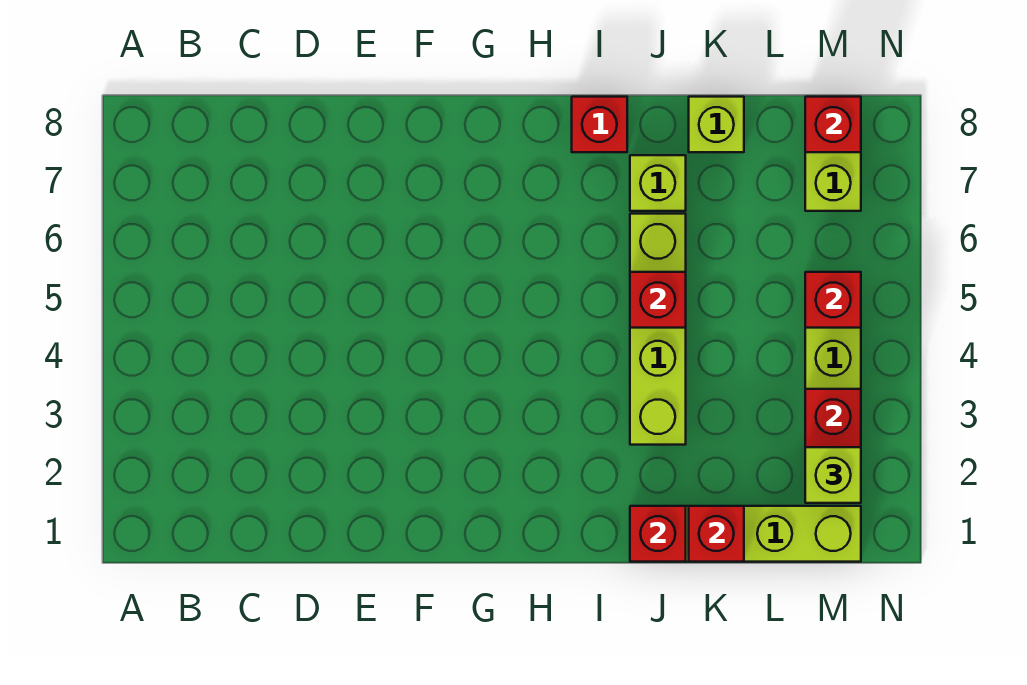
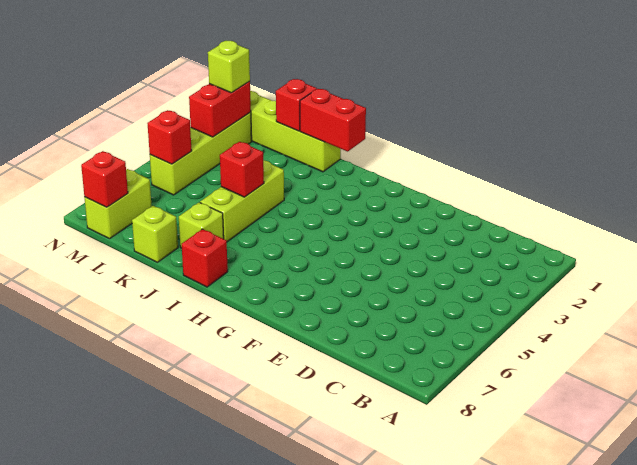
red brick J1 level 2 -> red brick I1:J1 level 2
lime brick J3:J6 level 1 -> lime brick J4:J6 level 1

